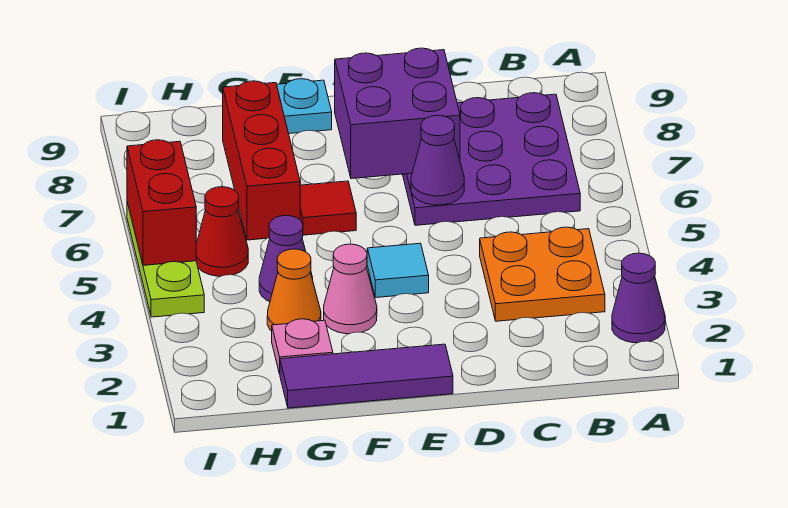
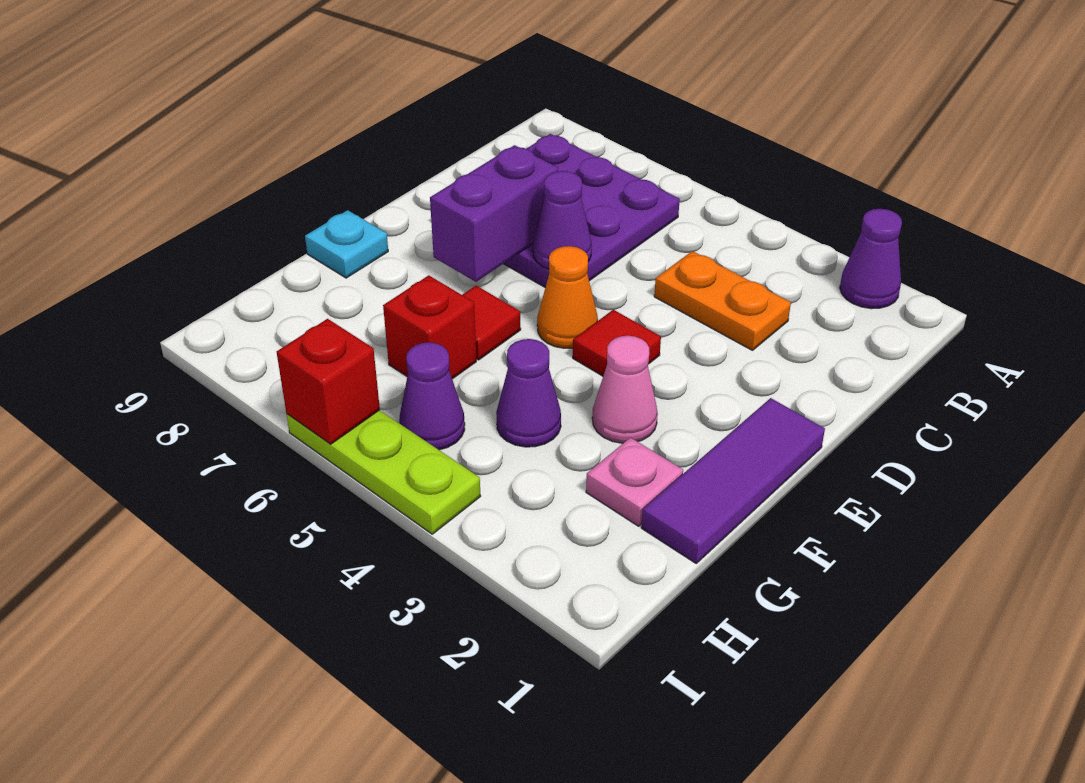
orange plate B3:C4 level 1 -> orange plate C3:C4 level 1
purple brick D7:E8 level 2 -> purple brick D7:E7 level 2
cyan tile E4 level 1 -> red tile E4 level 1
orange cone G3 level 1 -> orange cone E5 level 1
red brick G6:G8 level 1 -> red brick G6 level 1
red cone H5 level 1 -> purple cone H5 level 1
red brick I5:I6 level 2 -> red brick I6 level 2

